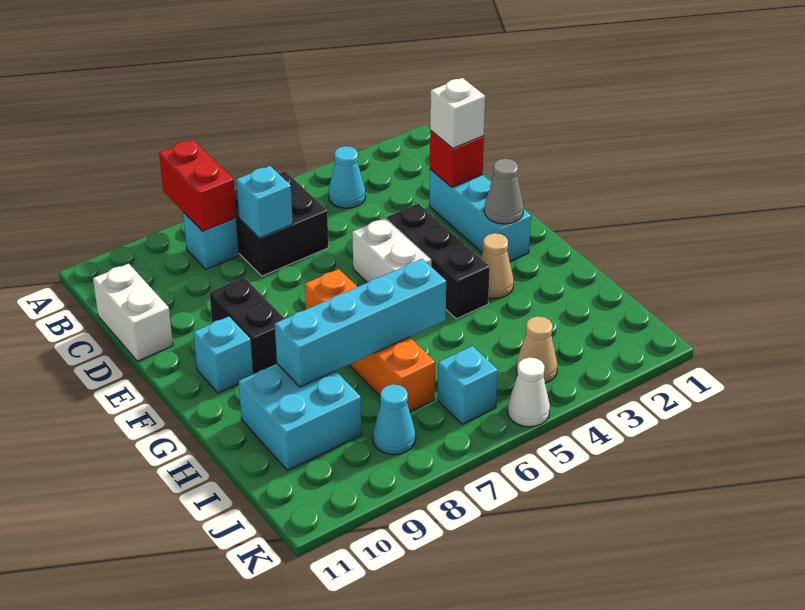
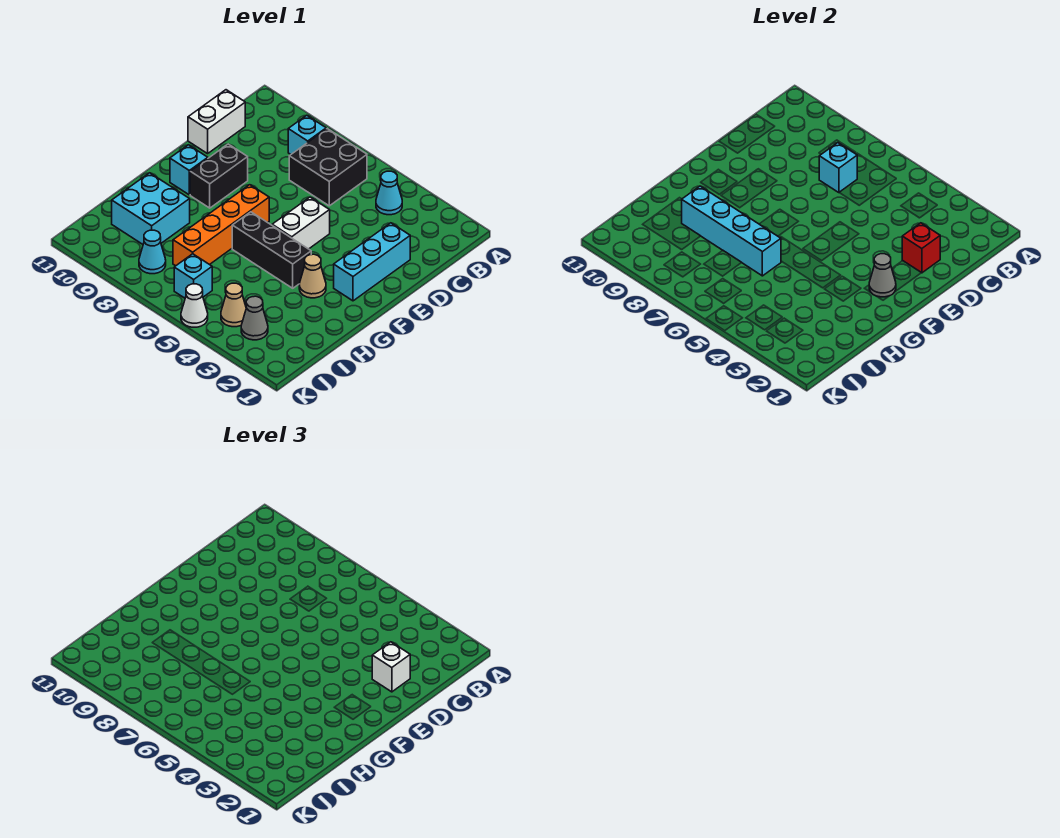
red brick A8:B8 level 2 -> none
black brick E4:G4 level 1 -> black brick G4:G6 level 1
none -> grey cone J3 level 1

